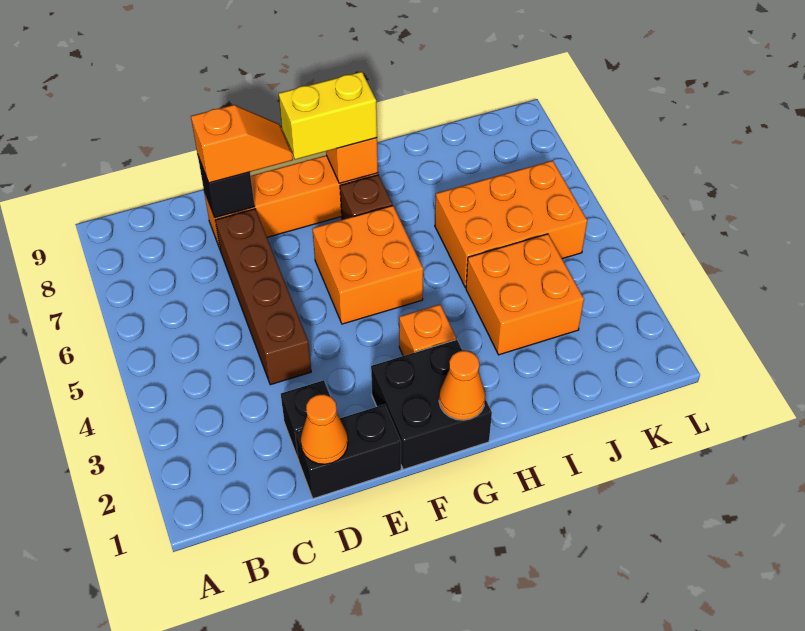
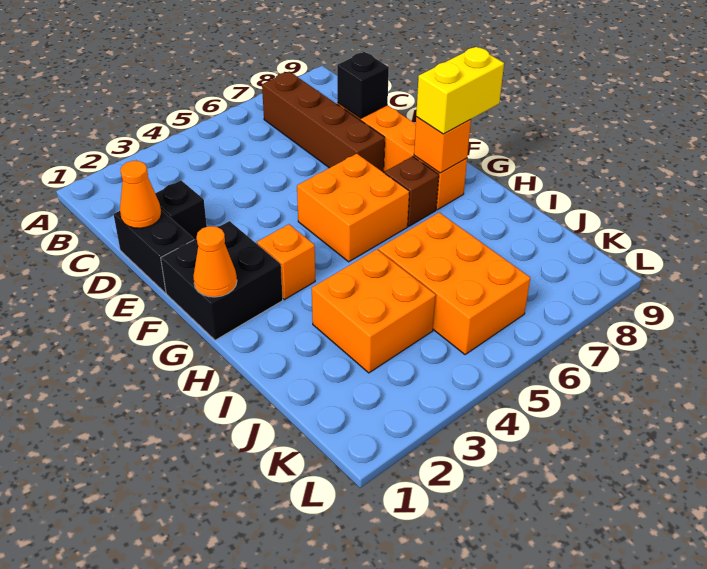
brown brick D4:D7 level 1 -> brown brick B7:E7 level 1
orange slope D8:E8 level 3 top D -> none
yellow brick F8:G8 level 3 -> yellow brick G8:G9 level 3

